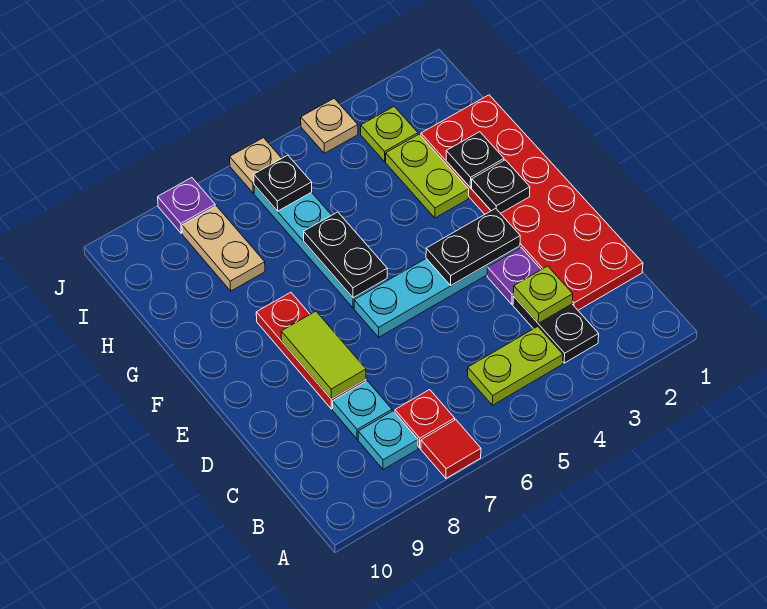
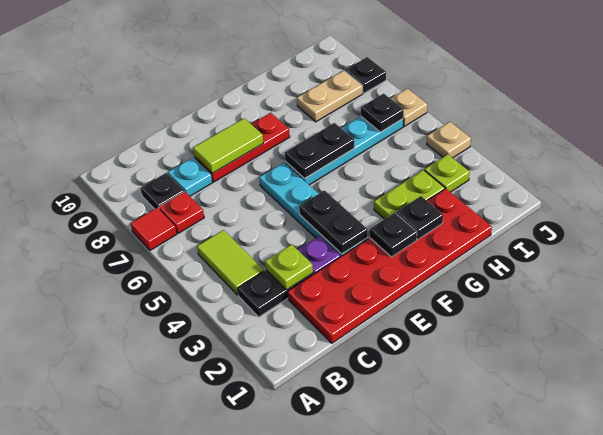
lime plate B4:B5 level 1 -> lime tile B4:B5 level 1
cyan plate B8 level 1 -> black plate B8 level 1
purple plate J8 level 1 -> black plate J8 level 1

